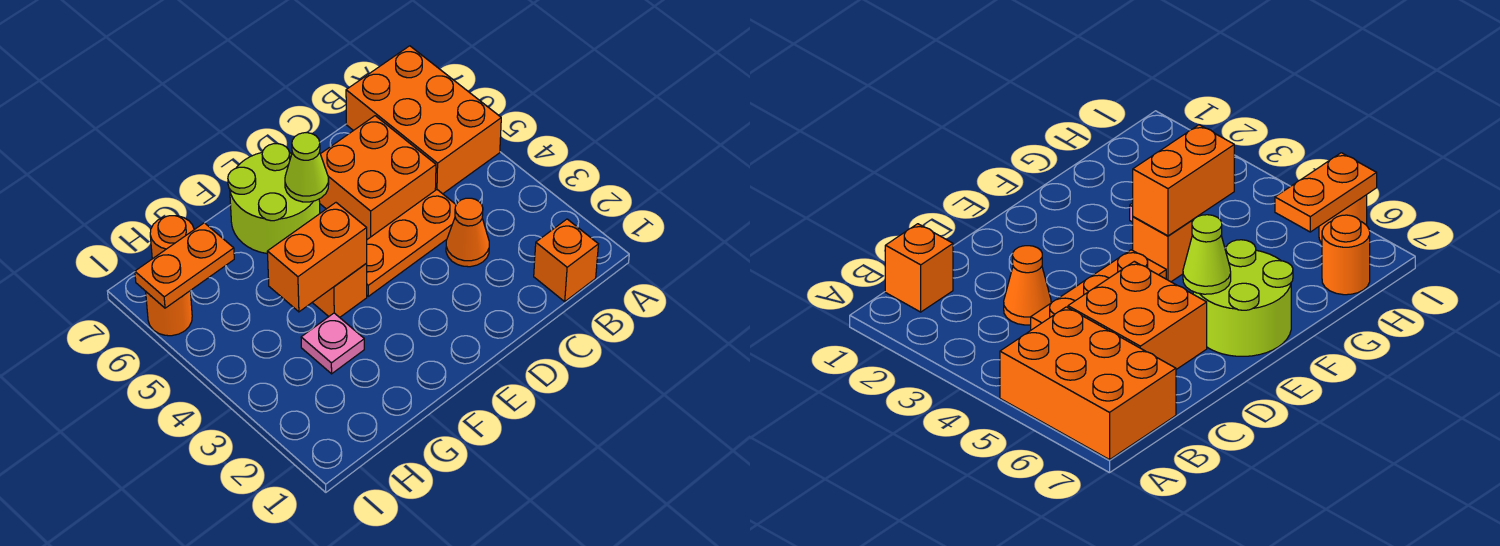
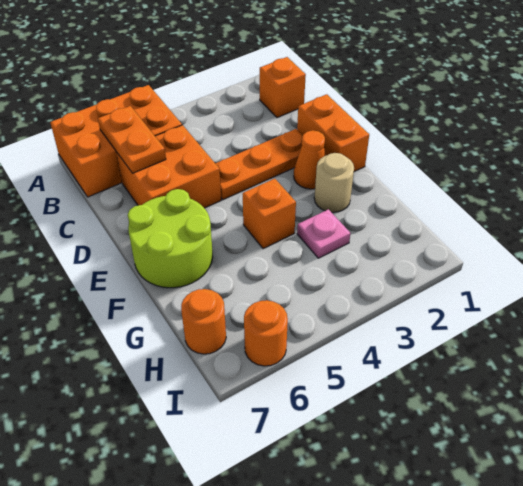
orange cone C3 level 1 -> orange cone E2 level 1
orange plate C4:E4 level 1 -> orange plate D2:D4 level 1
lime cone E6 level 2 -> none
none -> tan round brick F2 level 1
orange brick F4:G4 level 2 -> orange brick D1:E1 level 1
orange plate H6:I6 level 2 -> orange plate B6:C6 level 2

